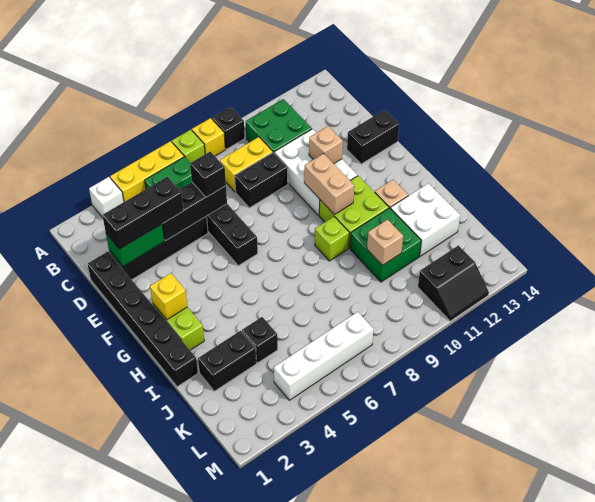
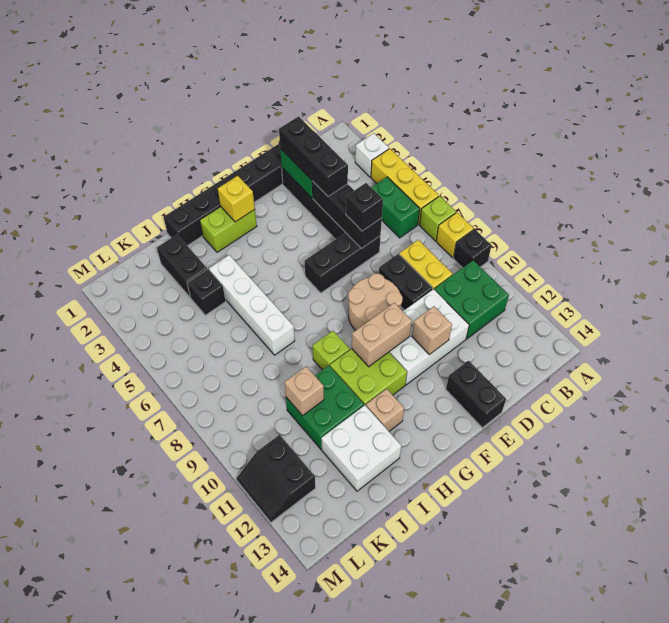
none -> tan round brick E8:F9 level 1
white brick L4:L7 level 1 -> white brick I4:I7 level 1

